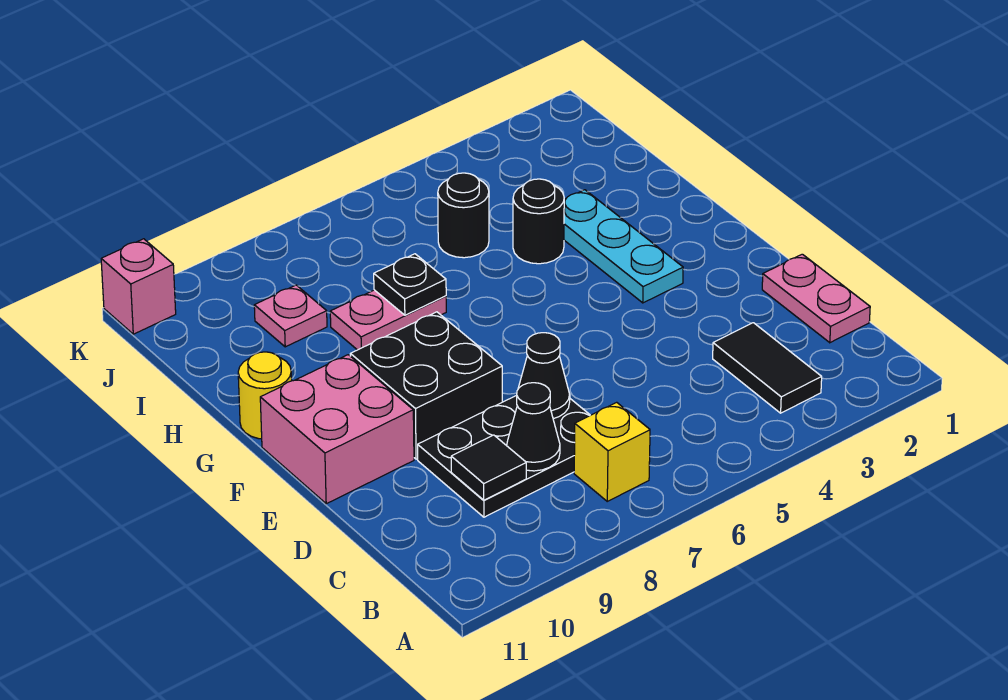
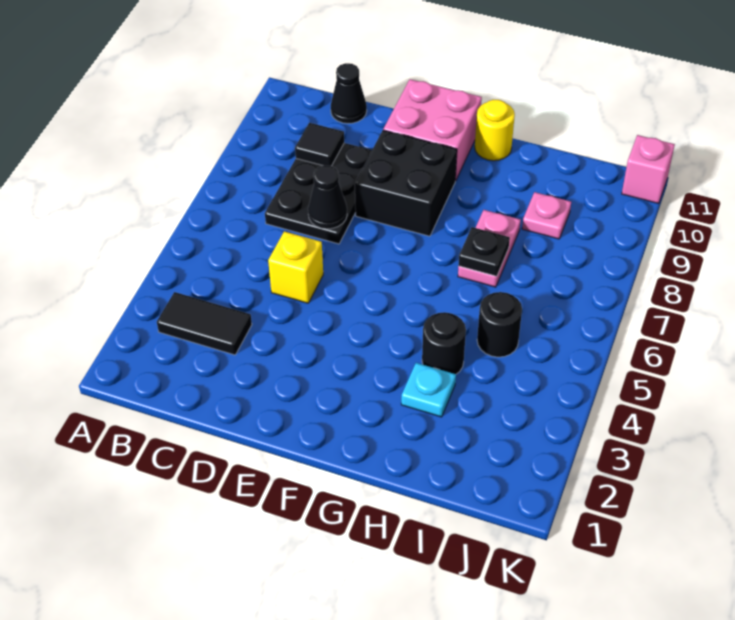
yellow brick B7 level 1 -> yellow brick D5 level 1
pink plate C1:D1 level 1 -> none
black cone C8 level 2 -> black cone C11 level 1
cyan plate F3:H3 level 1 -> cyan plate H3 level 1

